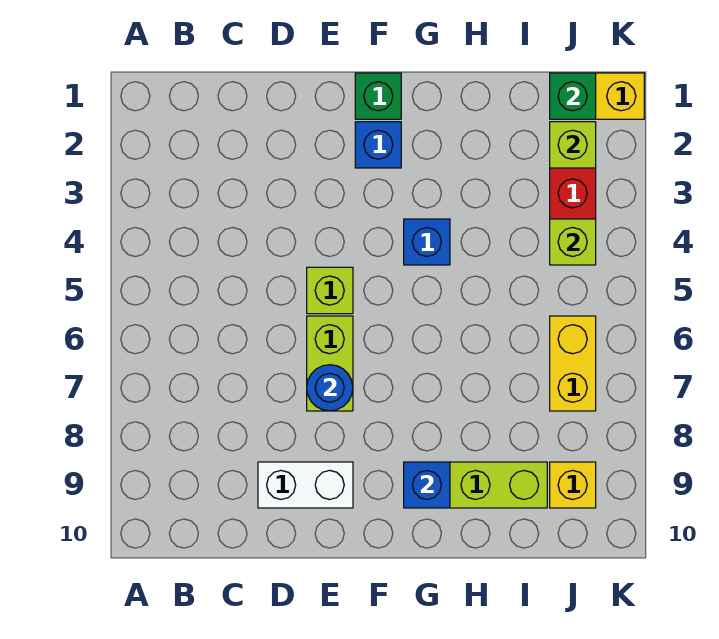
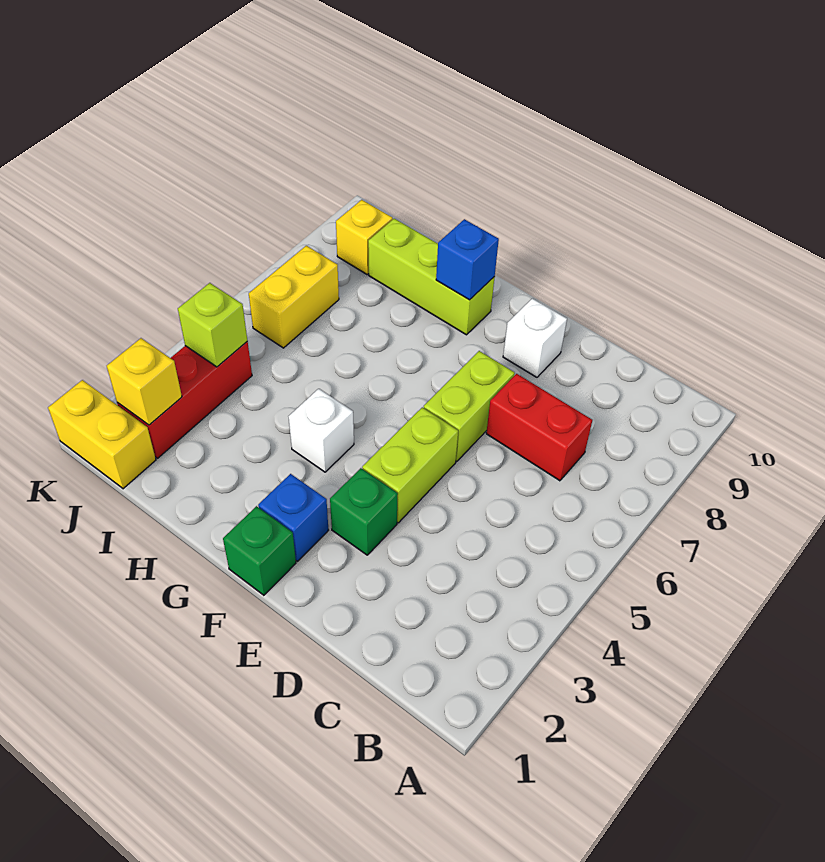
none -> red brick C7:D7 level 1
white brick D9:E9 level 1 -> white brick E9 level 1
lime brick E5 level 1 -> lime brick E4:E5 level 1
blue round brick E7 level 2 -> none
blue brick G4 level 1 -> white brick G4 level 1
green brick J1 level 2 -> green brick E3 level 1
lime brick J2 level 2 -> yellow brick J2 level 2

